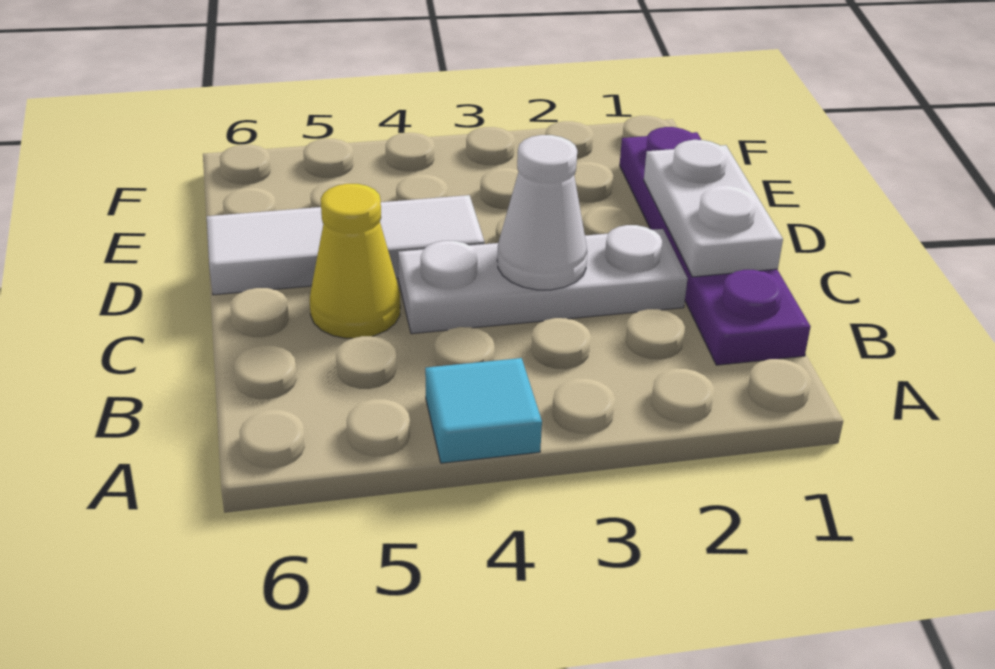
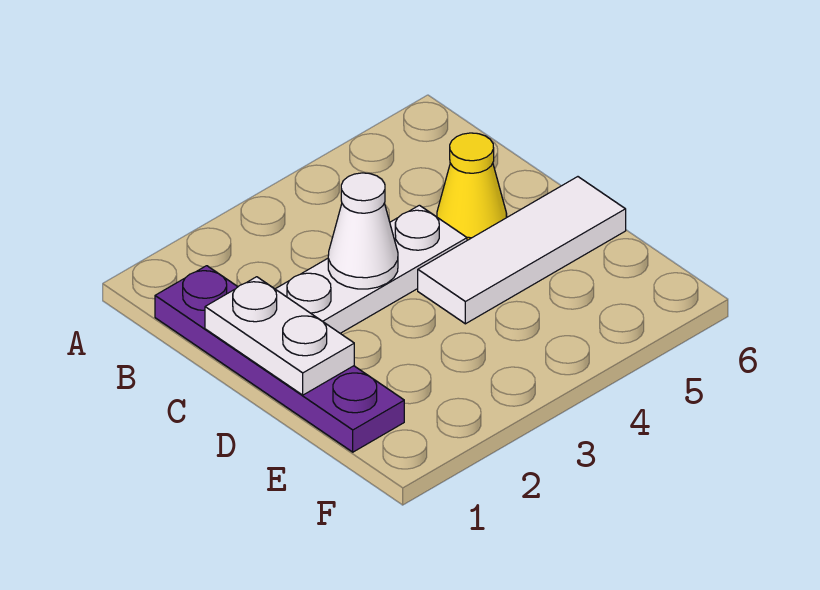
cyan tile A4 level 1 -> none

